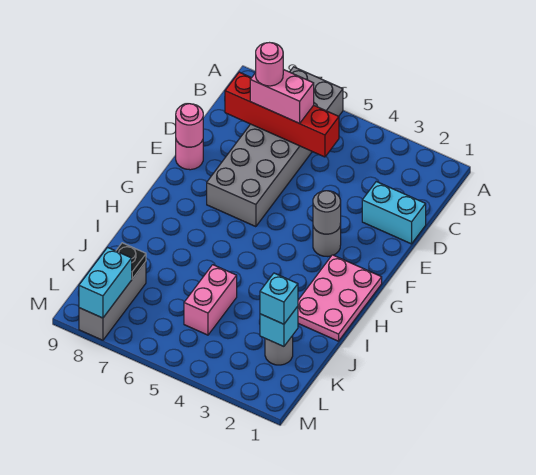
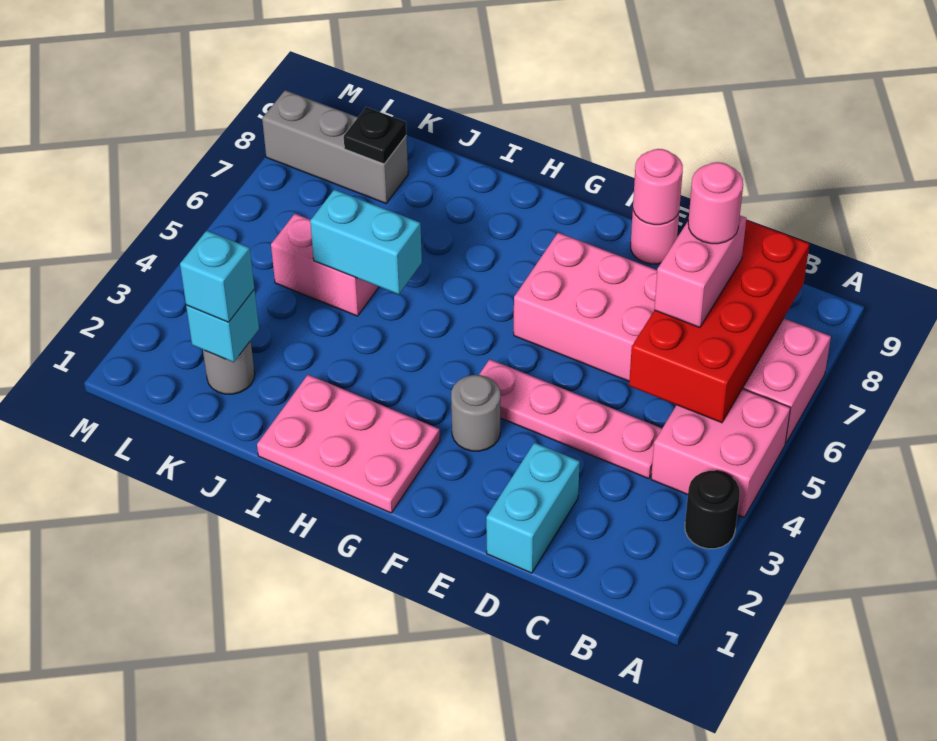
none -> black round brick A3 level 1
none -> pink brick A4:B5 level 1
grey brick A6:F7 level 1 -> pink brick A6:F7 level 1
none -> pink plate C4:F4 level 1
red brick C5:C8 level 2 -> red brick B5:C8 level 2
grey round brick F3 level 2 -> none
cyan brick L8:M8 level 2 -> cyan brick I5:J5 level 2

